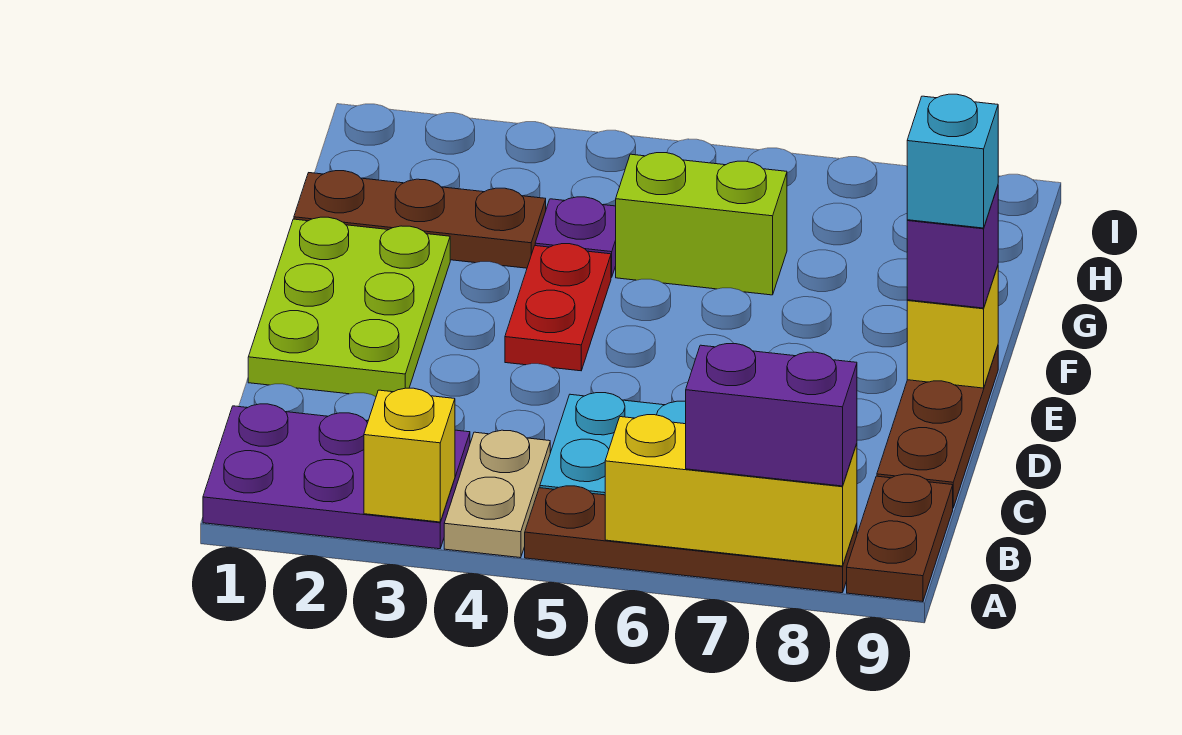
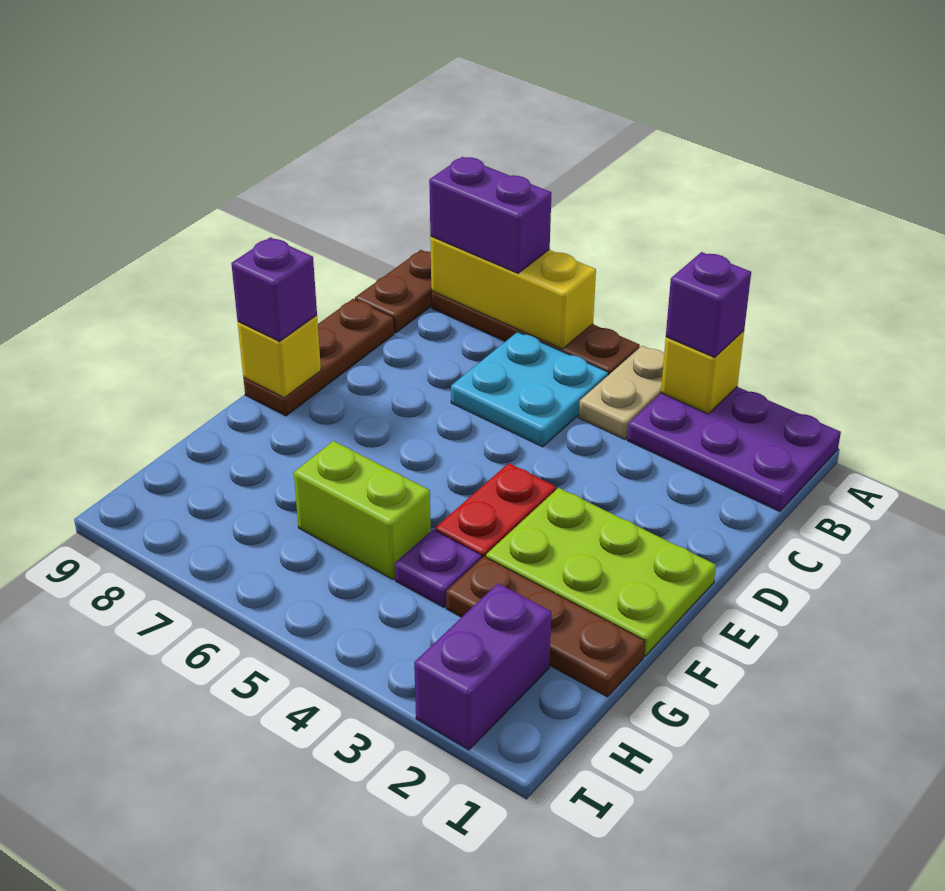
none -> purple brick A3 level 3
lime plate D1:F2 level 1 -> lime plate E1:F3 level 1
cyan brick E9 level 4 -> none
none -> purple brick H2:I2 level 1

